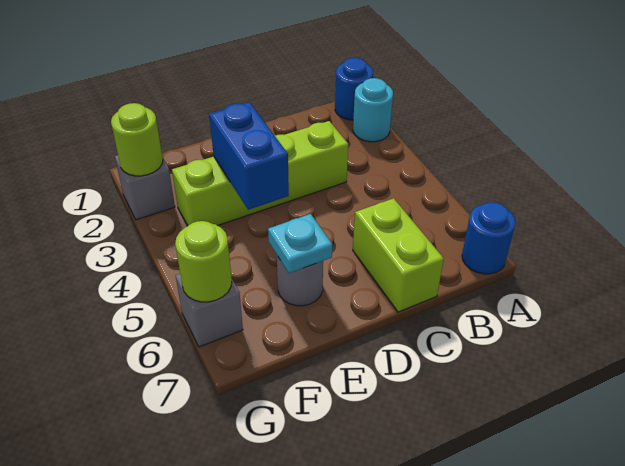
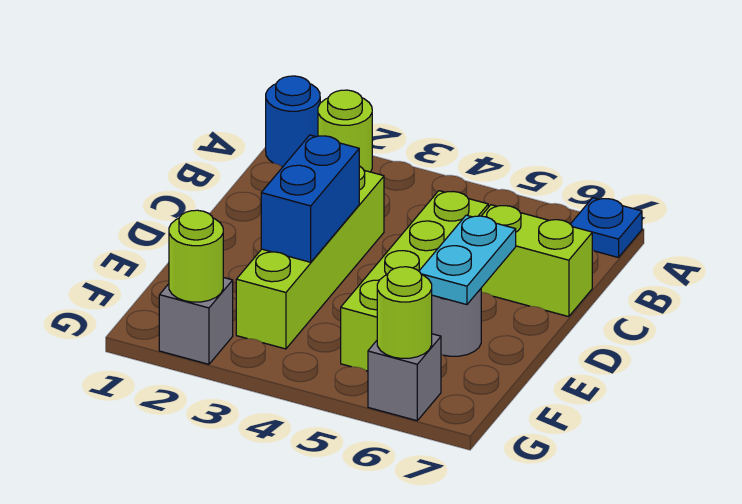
cyan round brick A2 level 1 -> lime round brick A2 level 1
blue round brick A7 level 1 -> blue plate A7 level 1
none -> lime brick C5:F5 level 1
blue brick E3:E4 level 2 -> blue brick D3:E3 level 2
cyan plate E6 level 2 -> cyan plate D6:E6 level 2

